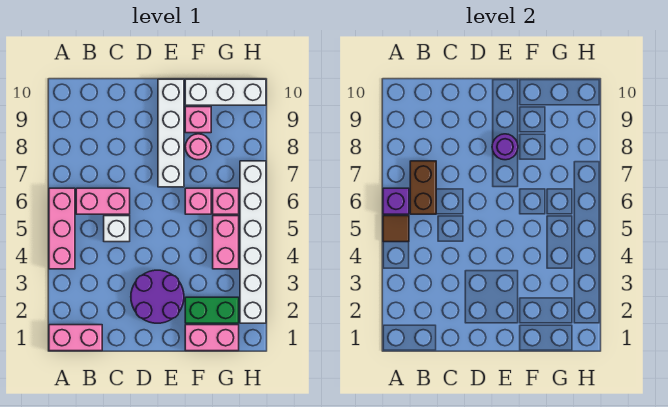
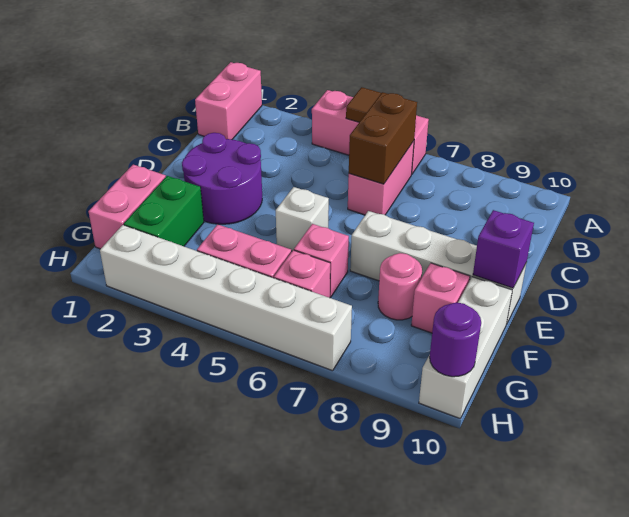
purple brick A6 level 2 -> purple brick E10 level 2
brown brick B6:B7 level 2 -> brown brick B6:C6 level 2
white brick C5 level 1 -> white brick E5 level 1
purple round brick E8 level 2 -> purple round brick H10 level 2

